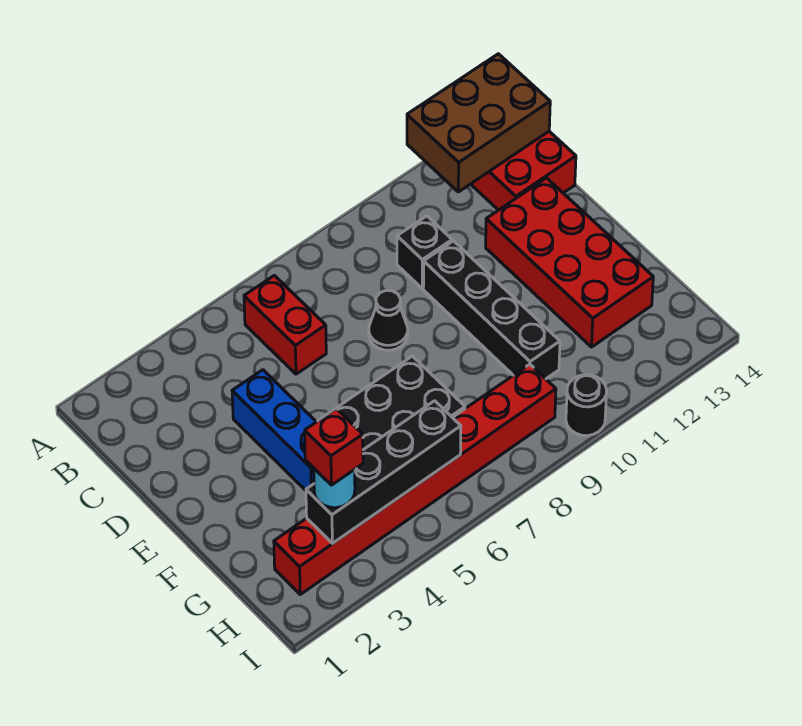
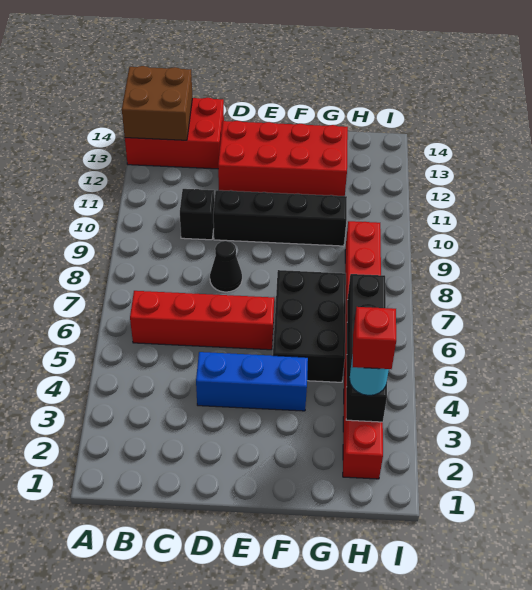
brown brick A12:B14 level 2 -> brown brick A13:B14 level 2
red brick B6:C6 level 1 -> red brick B6:E6 level 1
black round brick I10 level 1 -> none

